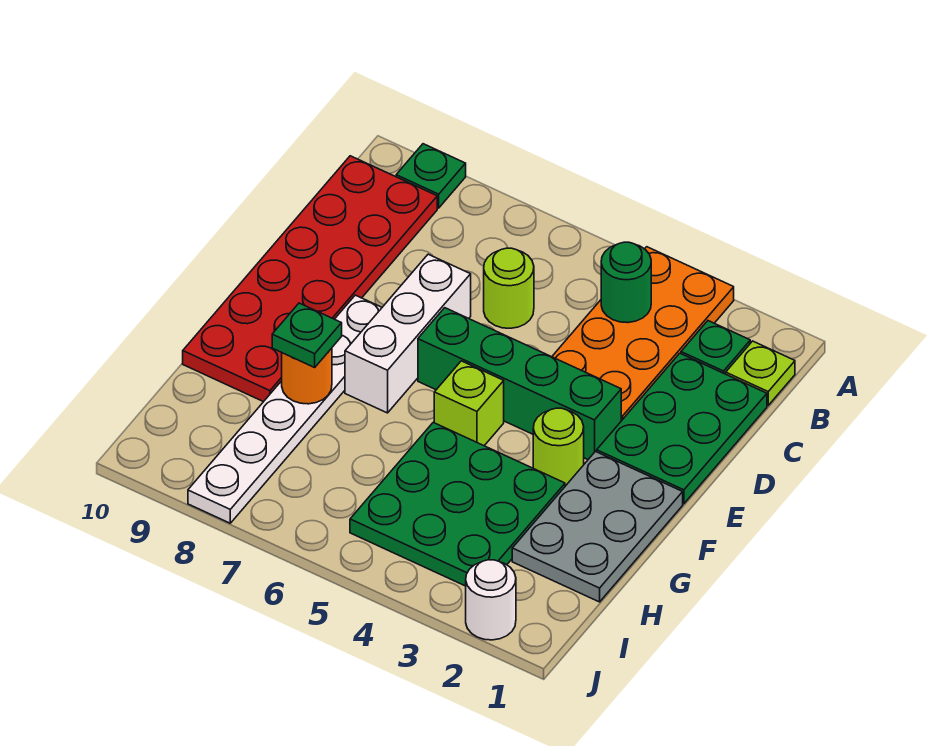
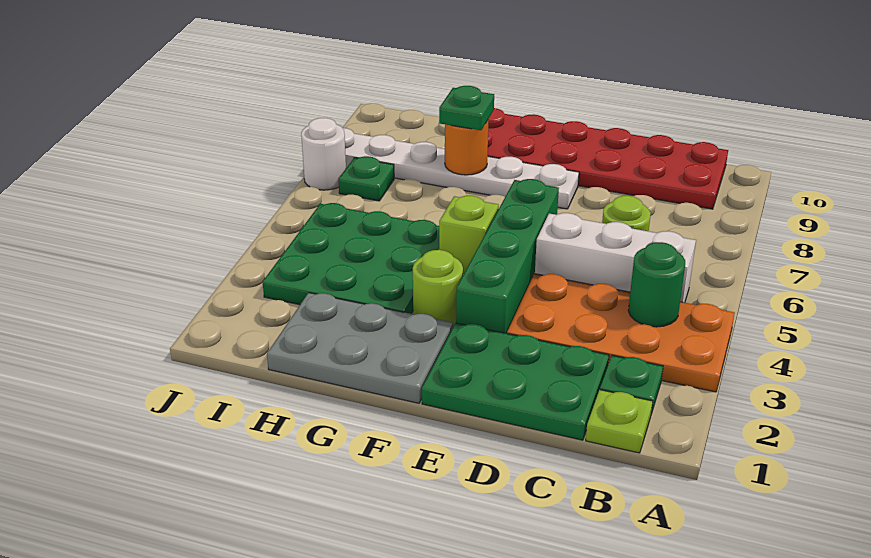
green plate A9 level 1 -> green plate I7 level 1
white brick D7:F7 level 1 -> white brick B5:D5 level 1
white round brick J2 level 1 -> white round brick J7 level 1

